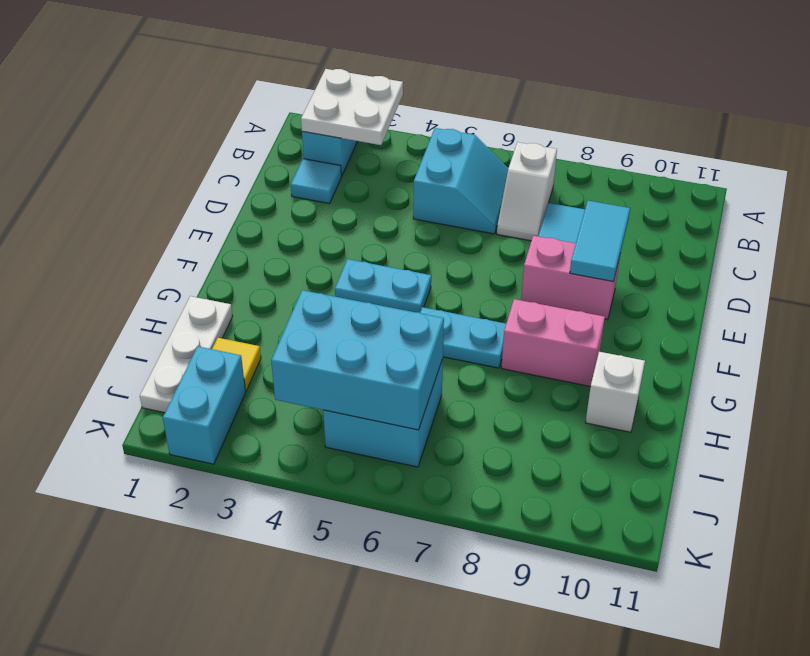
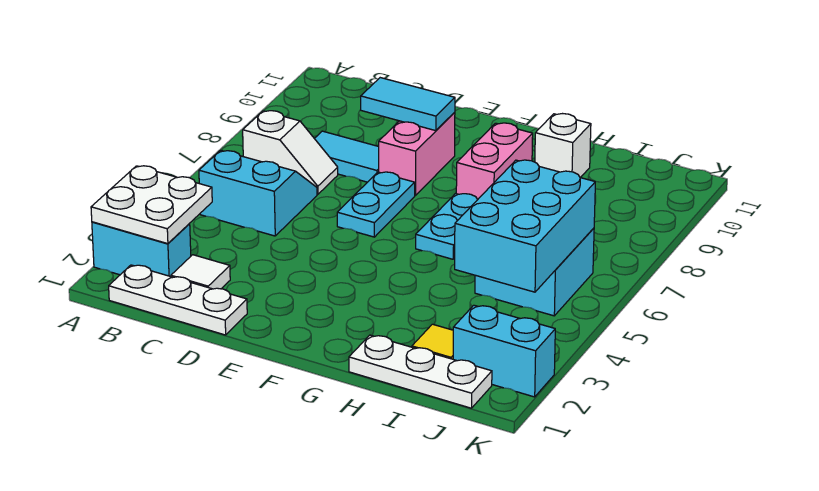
none -> white plate B1:D1 level 1
cyan tile C2 level 1 -> white tile C2 level 1
cyan plate F4:F5 level 1 -> cyan plate E6:E7 level 1

